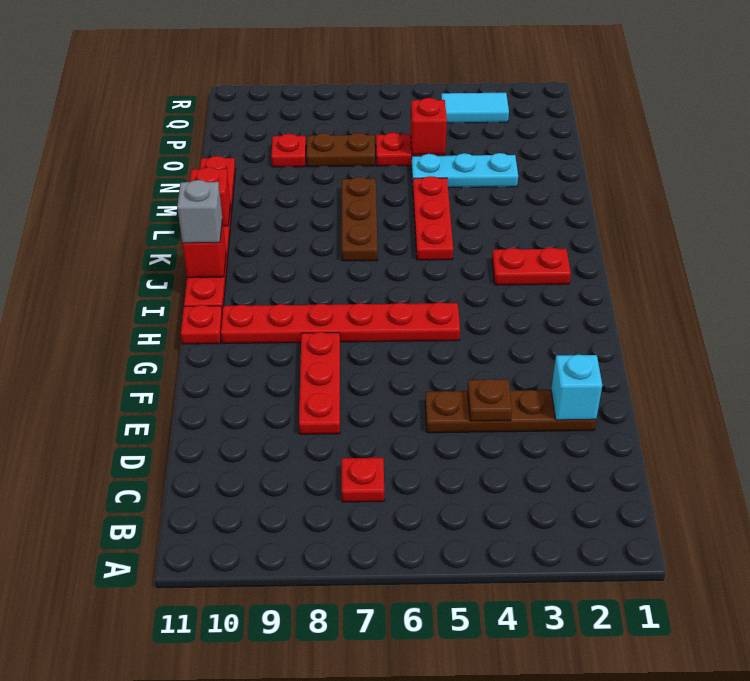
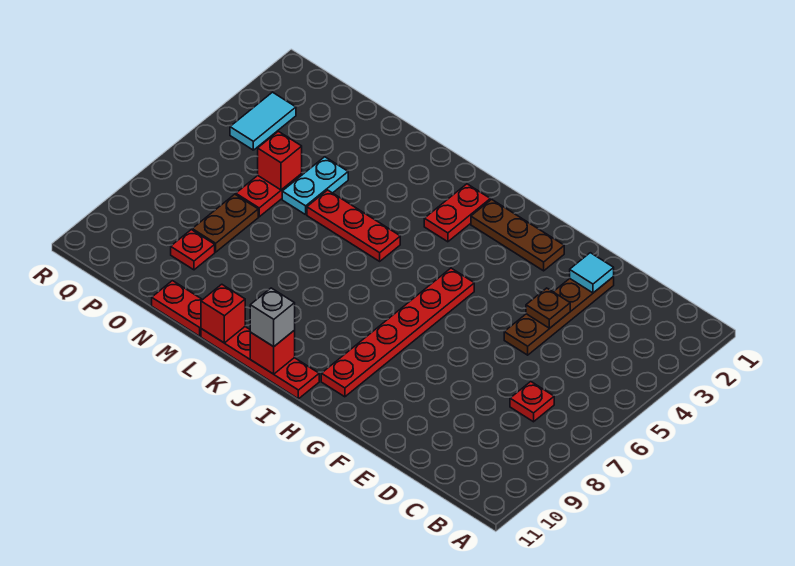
cyan brick E2 level 2 -> cyan tile E2 level 2
red plate E8:G8 level 1 -> none
red plate H11 level 1 -> none
brown plate K7:M7 level 1 -> brown plate G2:I2 level 1
cyan plate N3:N5 level 1 -> cyan plate N4:N5 level 1

